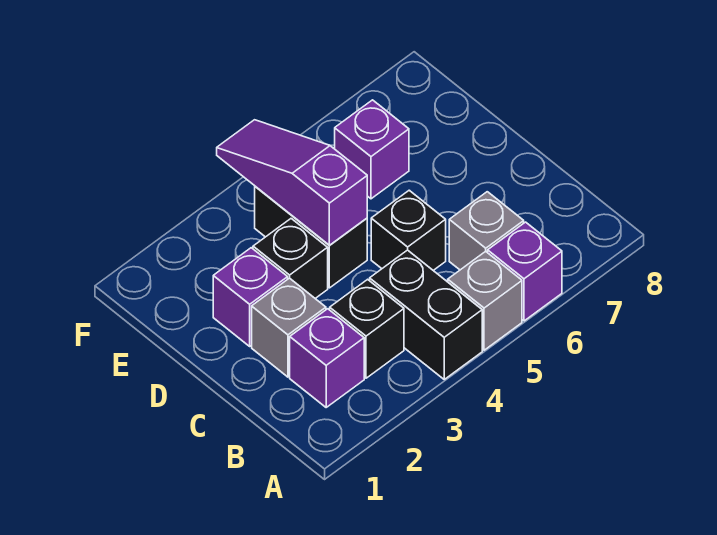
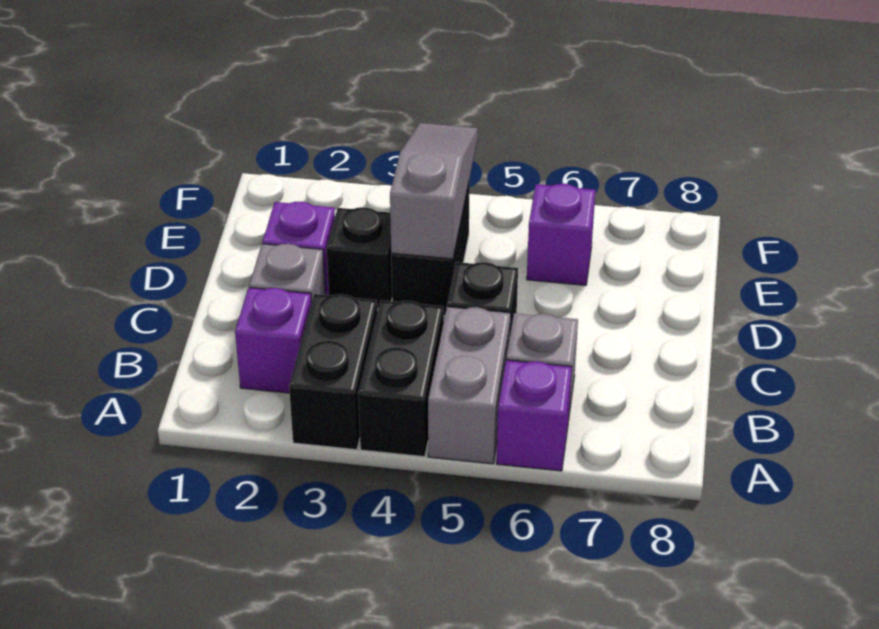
grey brick A5 level 1 -> grey brick A5:B5 level 1
black brick B3 level 1 -> black brick A3:B3 level 1
purple slope D4:F4 level 2 top D -> grey slope D4:F4 level 2 top D

